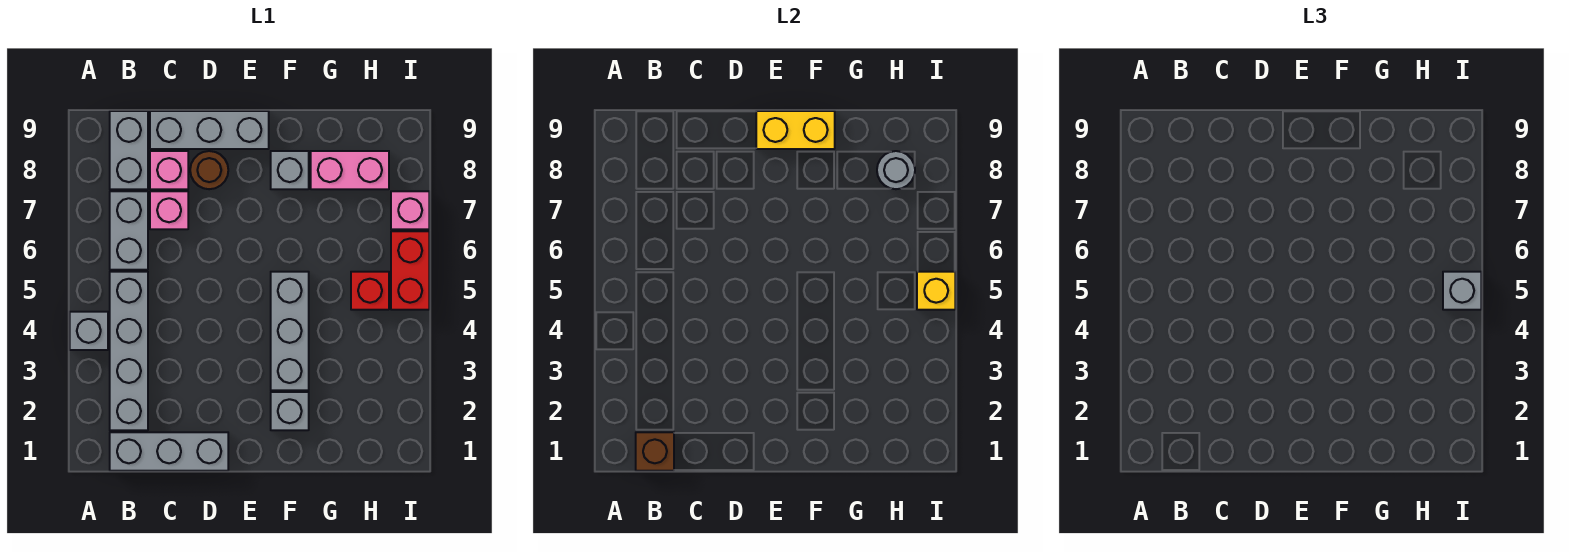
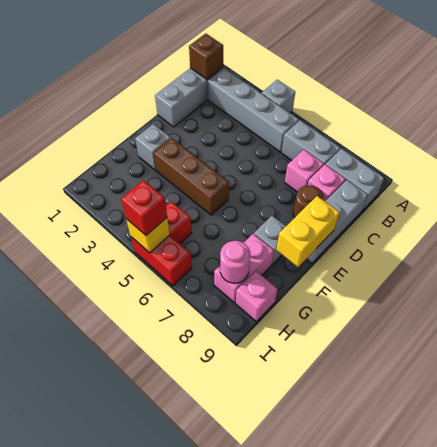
grey brick F3:F5 level 1 -> brown brick F3:F5 level 1
grey round brick H8 level 2 -> pink round brick H8 level 2
grey brick I5 level 3 -> red brick I5 level 3
pink brick I7 level 1 -> pink brick H9 level 1

